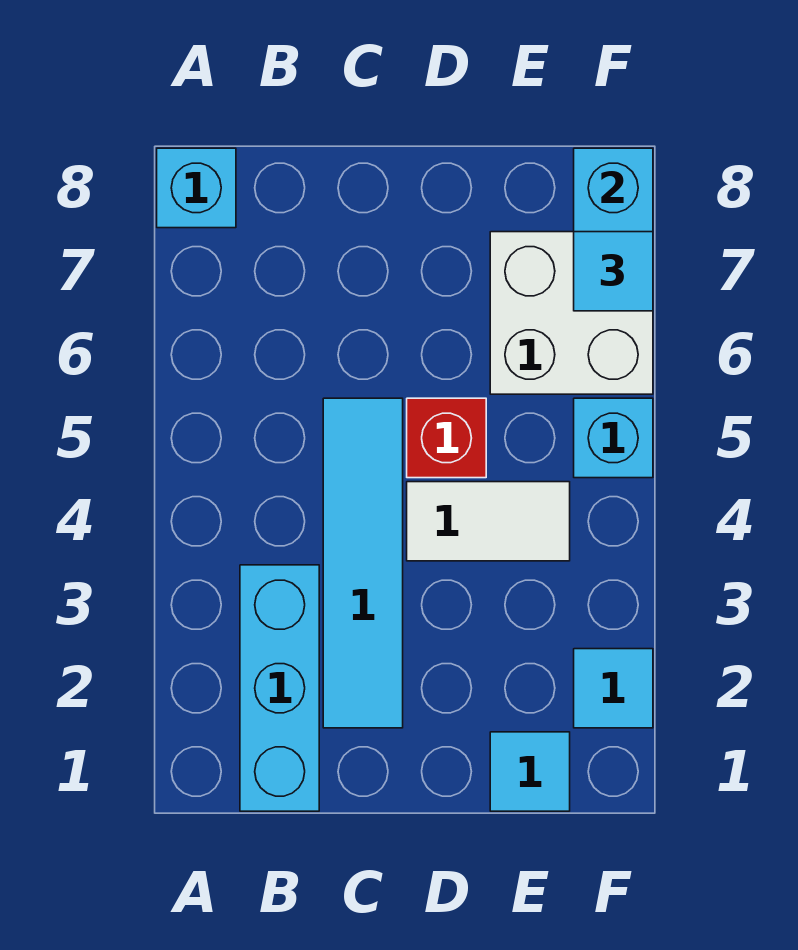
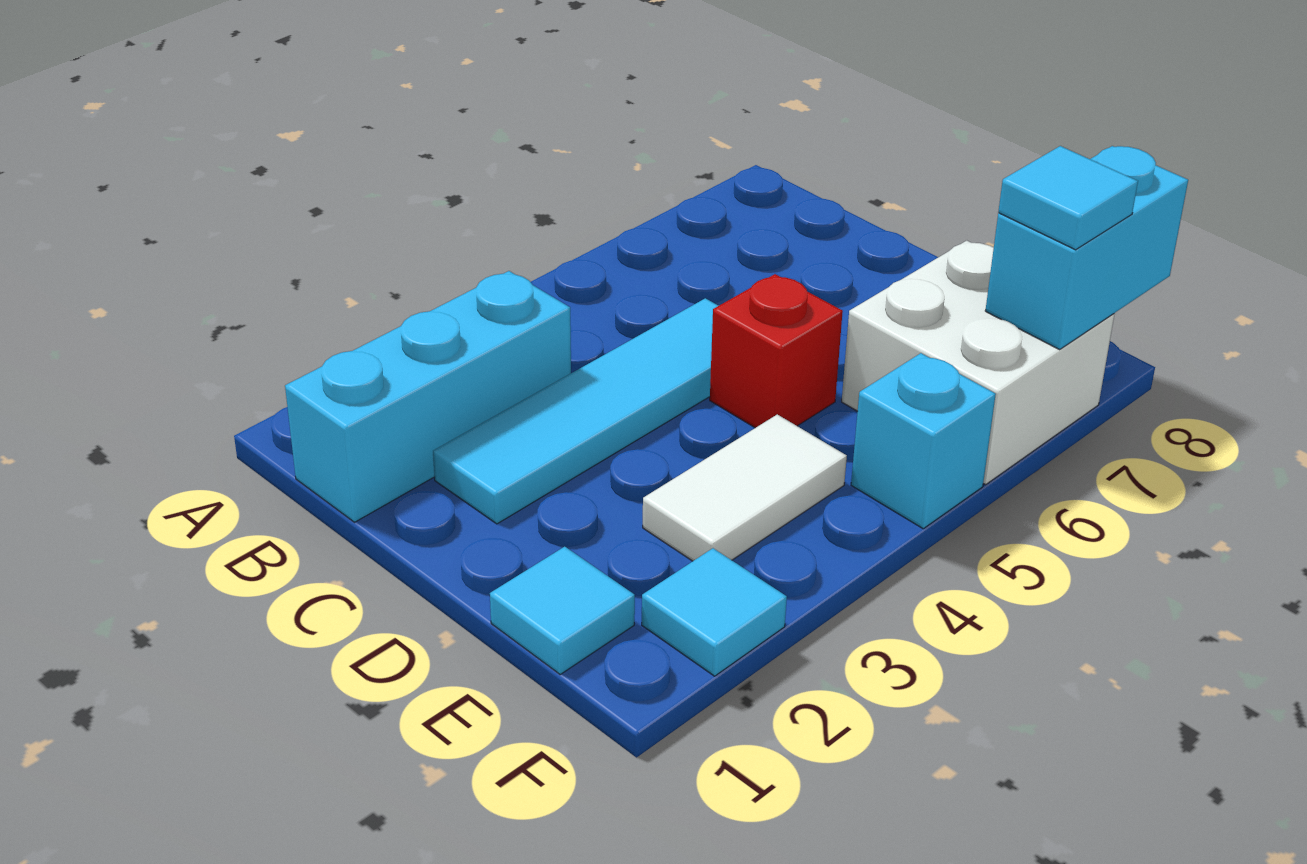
cyan brick A8 level 1 -> none
white tile D4:E4 level 1 -> white tile E3:E4 level 1

